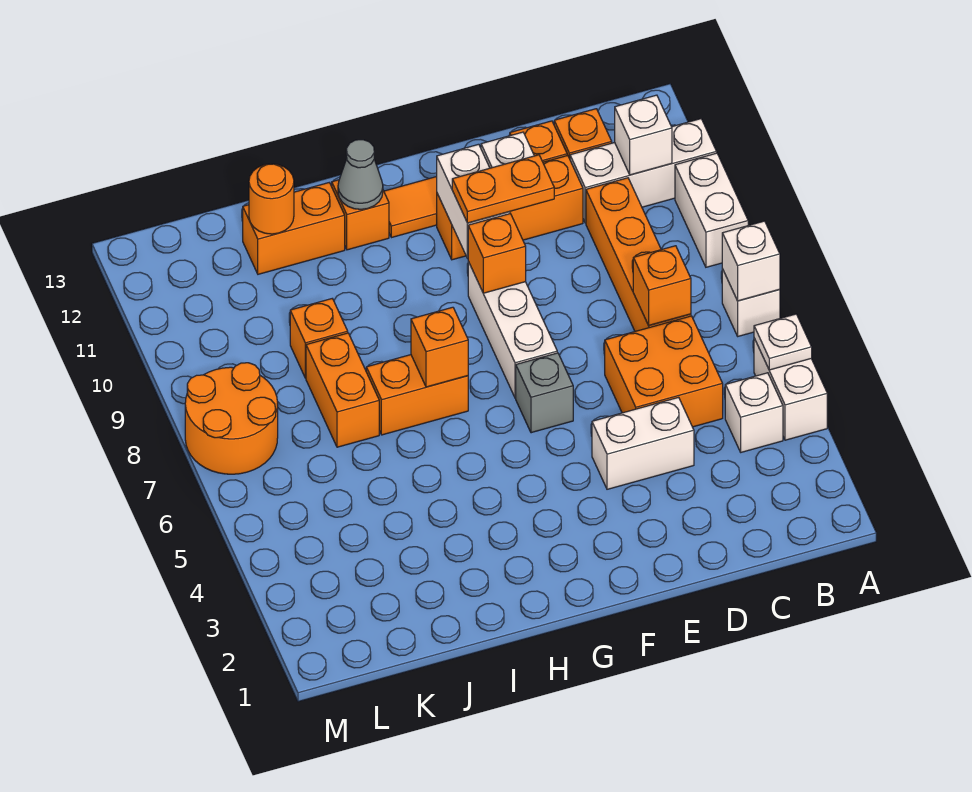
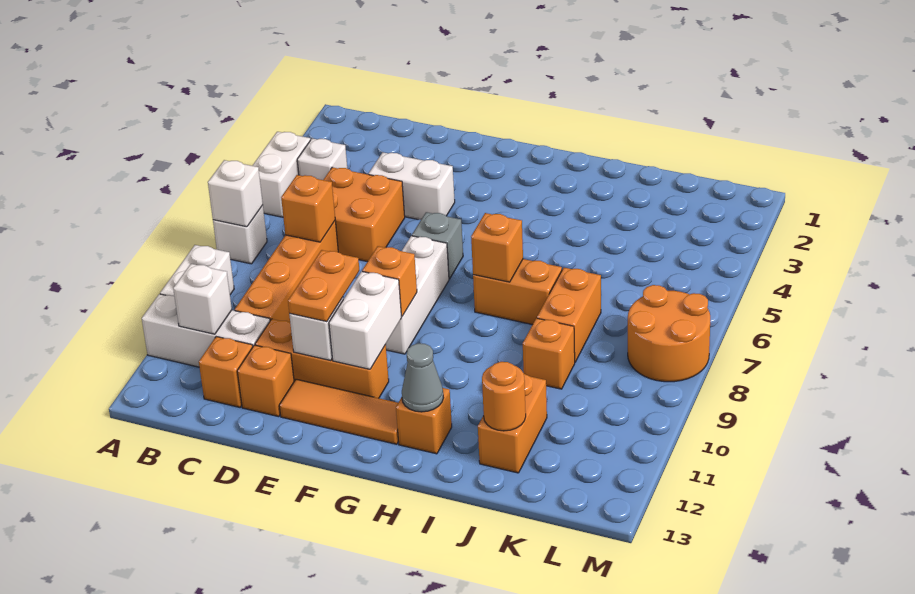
white plate A5 level 2 -> none
orange plate E10:F10 level 3 -> orange plate E10:E11 level 3
orange brick I12:J12 level 1 -> orange brick J11:J12 level 1

